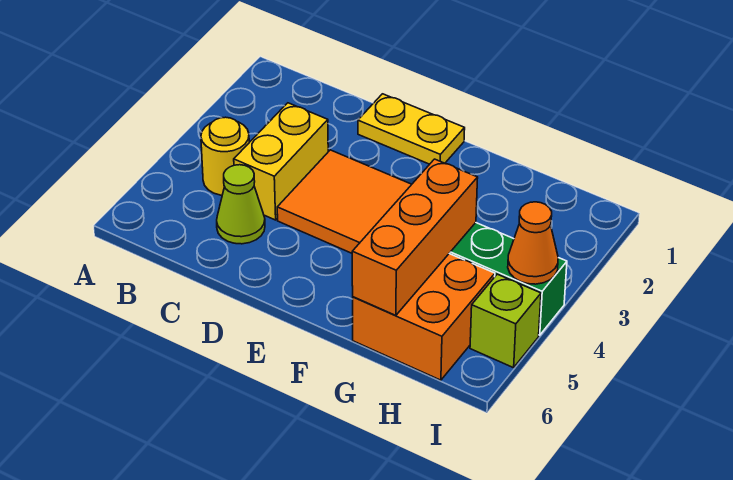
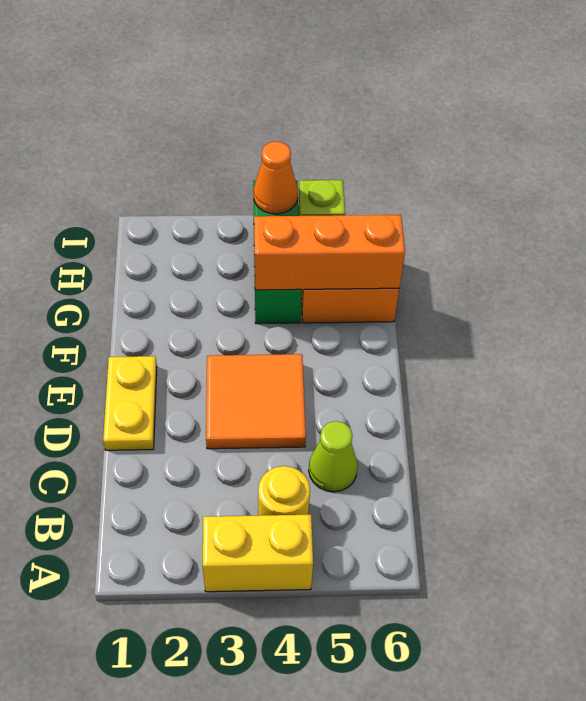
yellow brick C3:C4 level 1 -> yellow brick A3:A4 level 1

